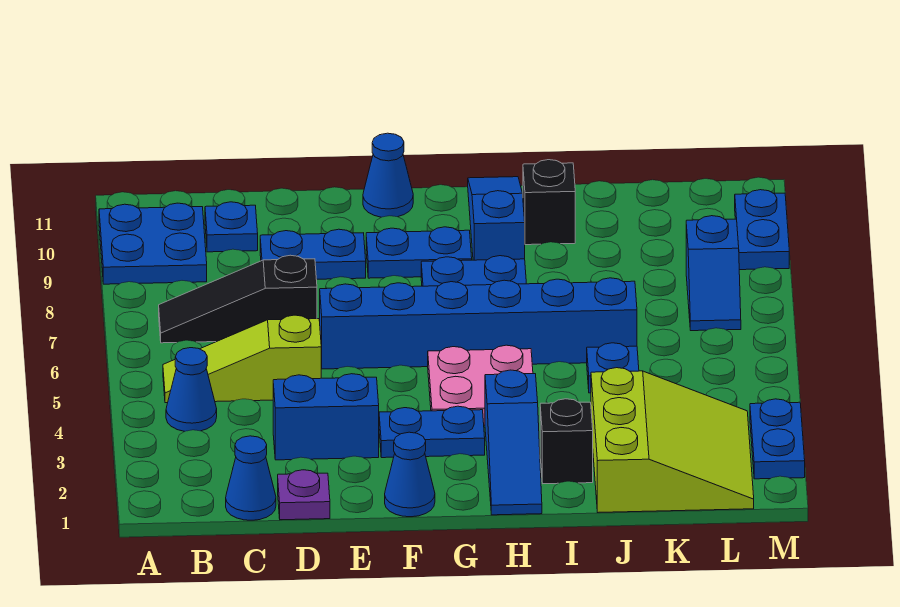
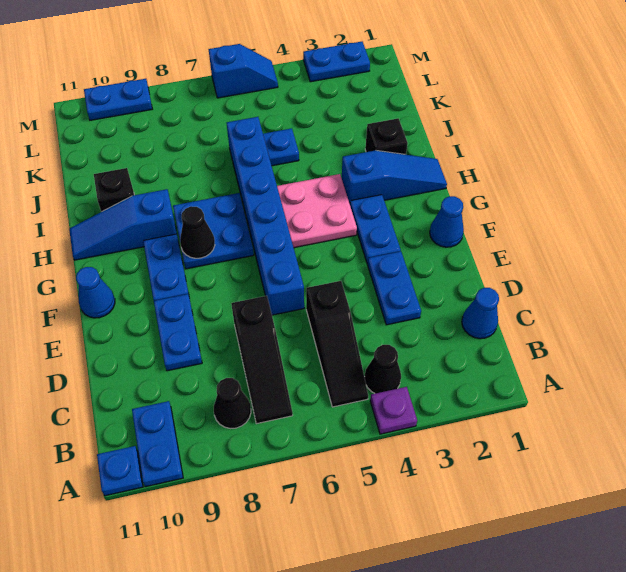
blue plate A9:B10 level 1 -> blue plate A10:B10 level 1
blue cone B4 level 1 -> black cone B4 level 1
lime slope B5:D5 level 1 top D -> black slope B5:D5 level 1 top D
none -> black cone B8 level 1
blue plate C10 level 1 -> blue plate A11 level 1
purple plate D1 level 1 -> purple plate A4 level 1
blue brick D3:E3 level 1 -> blue plate D3:E3 level 1
none -> black cone G8 level 2
lime slope J1:L3 level 1 top J -> none
blue slope L7:L8 level 1 top 8 -> blue slope M5:M6 level 1 top 6

